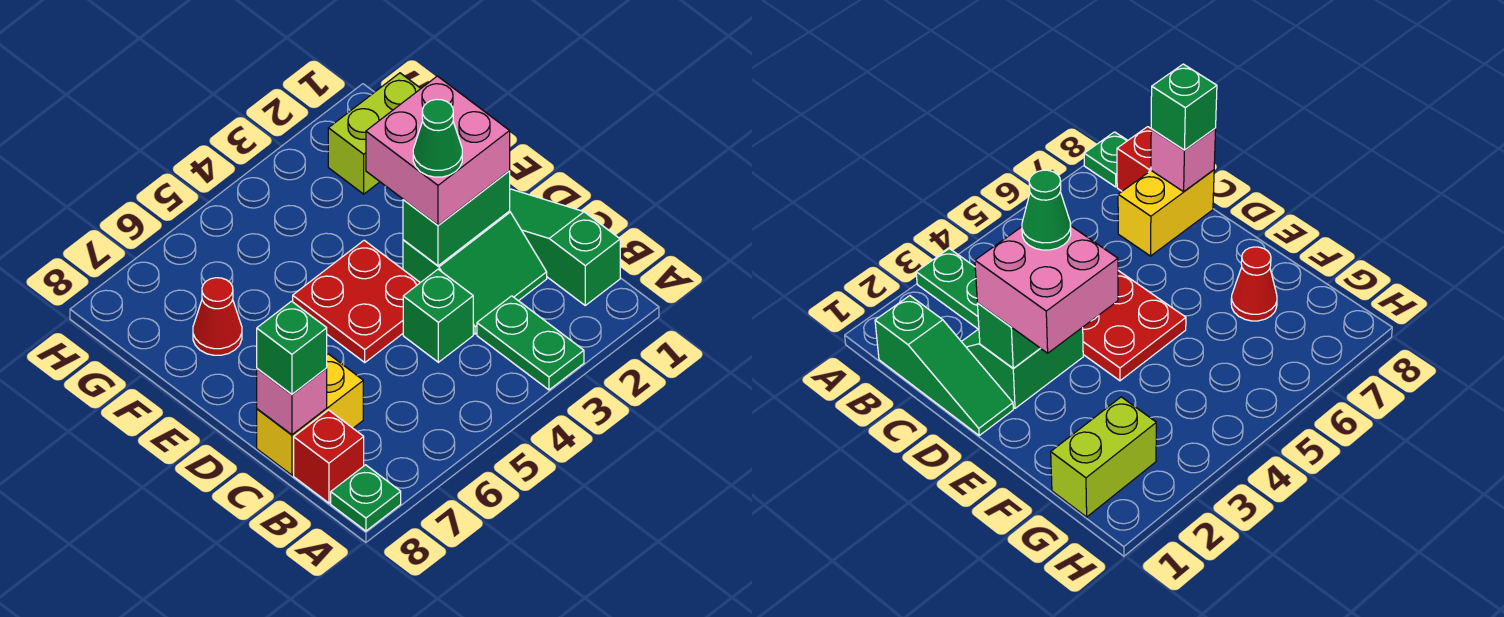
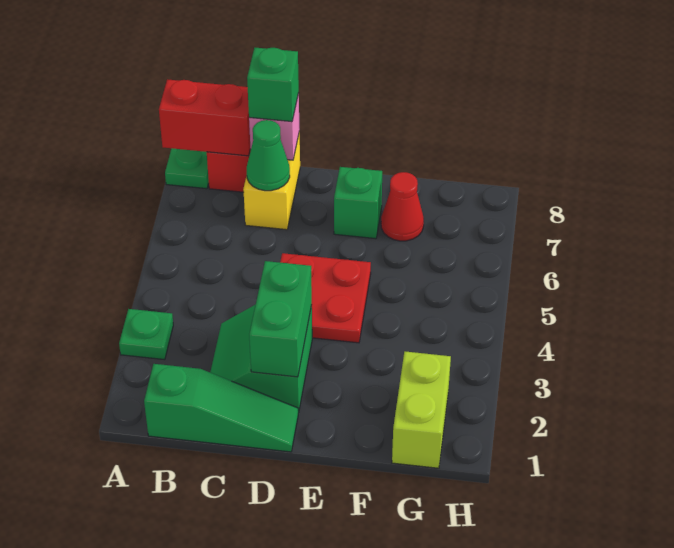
green plate A3:B3 level 1 -> green plate A3 level 1
none -> red brick A8:B8 level 2
green brick C4 level 1 -> green brick E7 level 1
pink brick D2:E3 level 3 -> none
green cone D3 level 4 -> green cone C7 level 2

